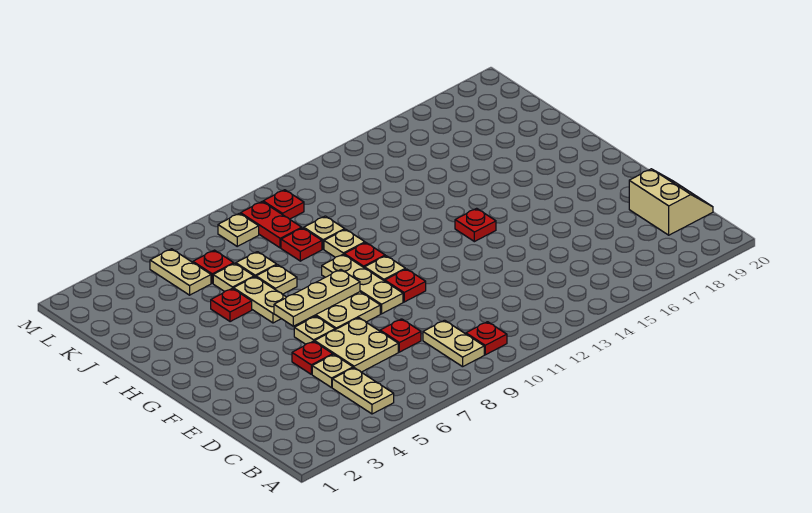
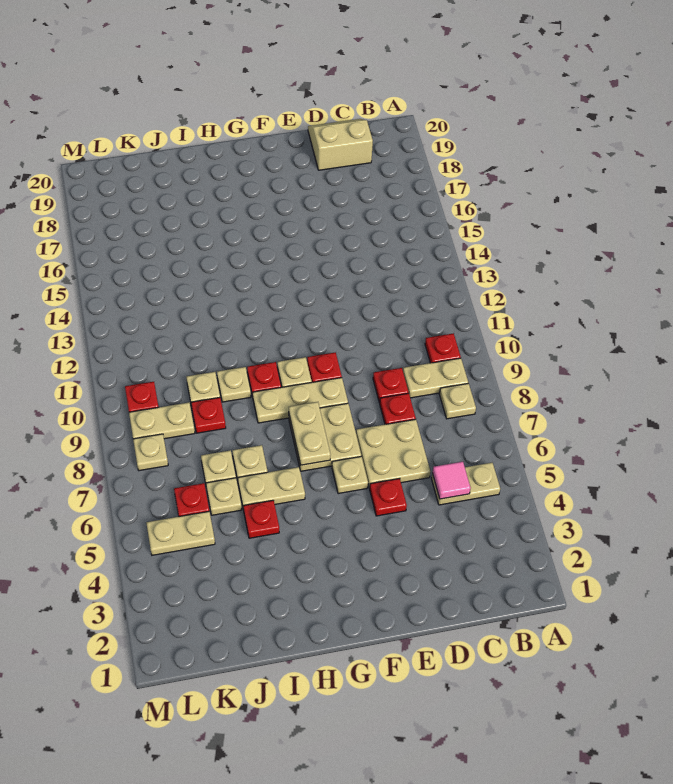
none -> pink tile C5 level 2
tan plate D5 level 1 -> tan plate B8 level 1
tan plate G6:G8 level 2 -> tan plate G7:G8 level 2
red plate G14 level 1 -> red plate D9 level 1
red plate K9:L9 level 1 -> tan plate K9:L9 level 1

